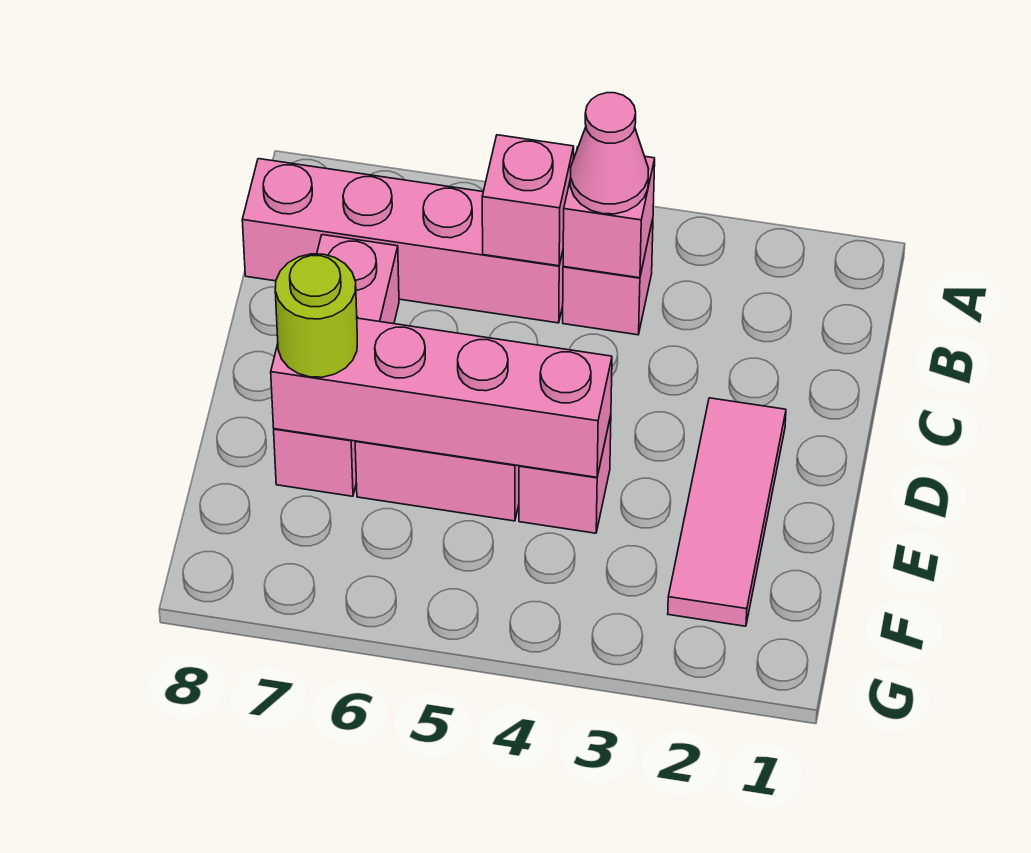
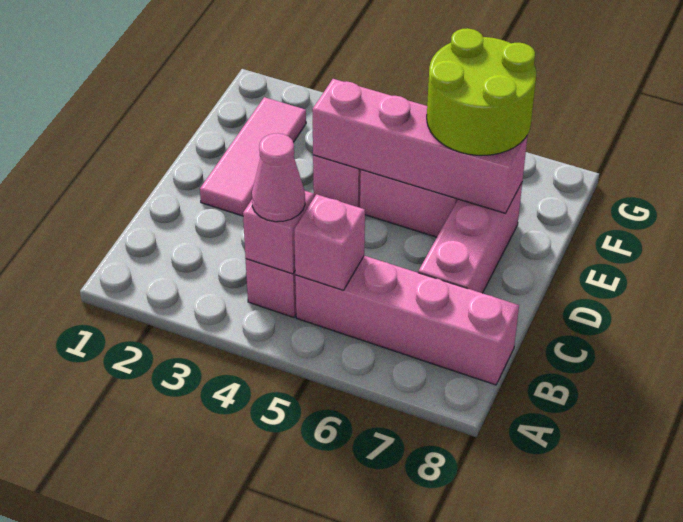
lime round brick E7 level 3 -> lime round brick E6:F7 level 3

